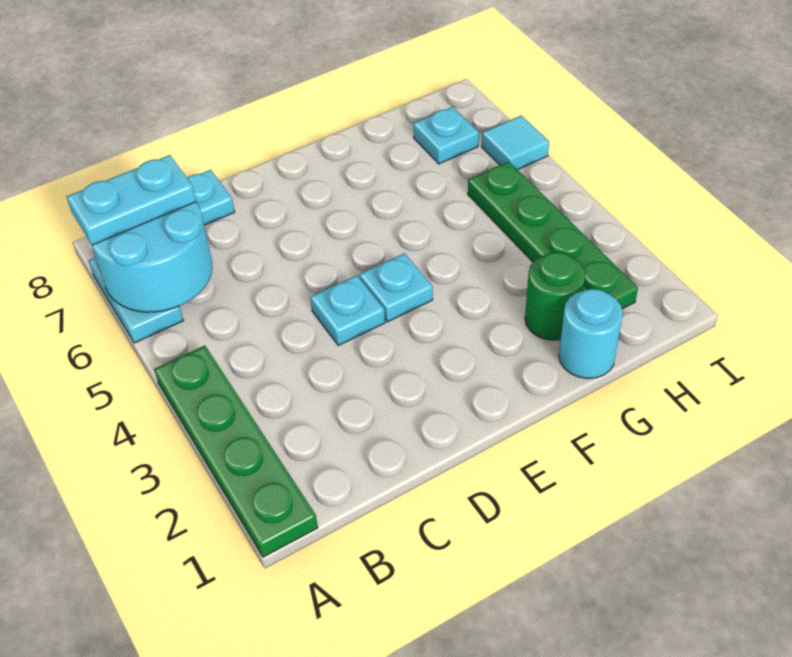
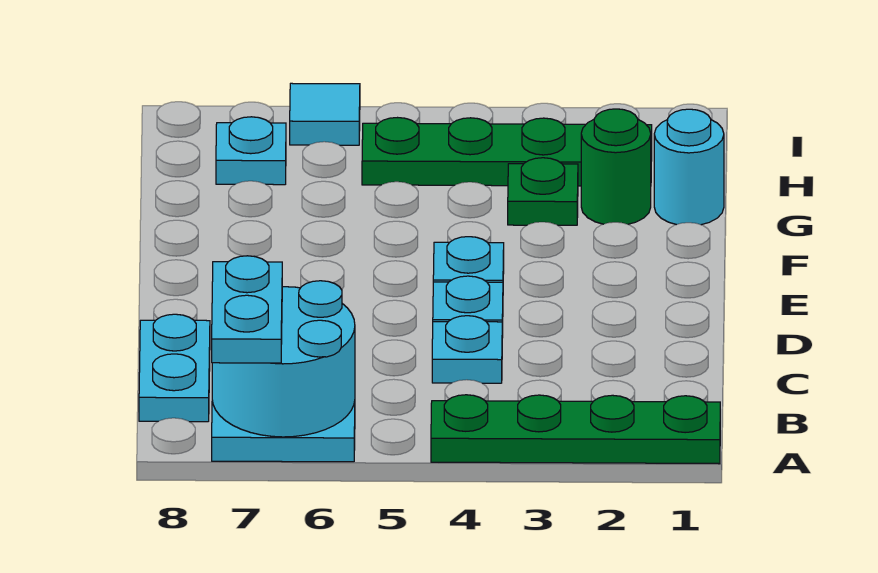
none -> cyan plate C4 level 1
none -> green plate G3 level 1

